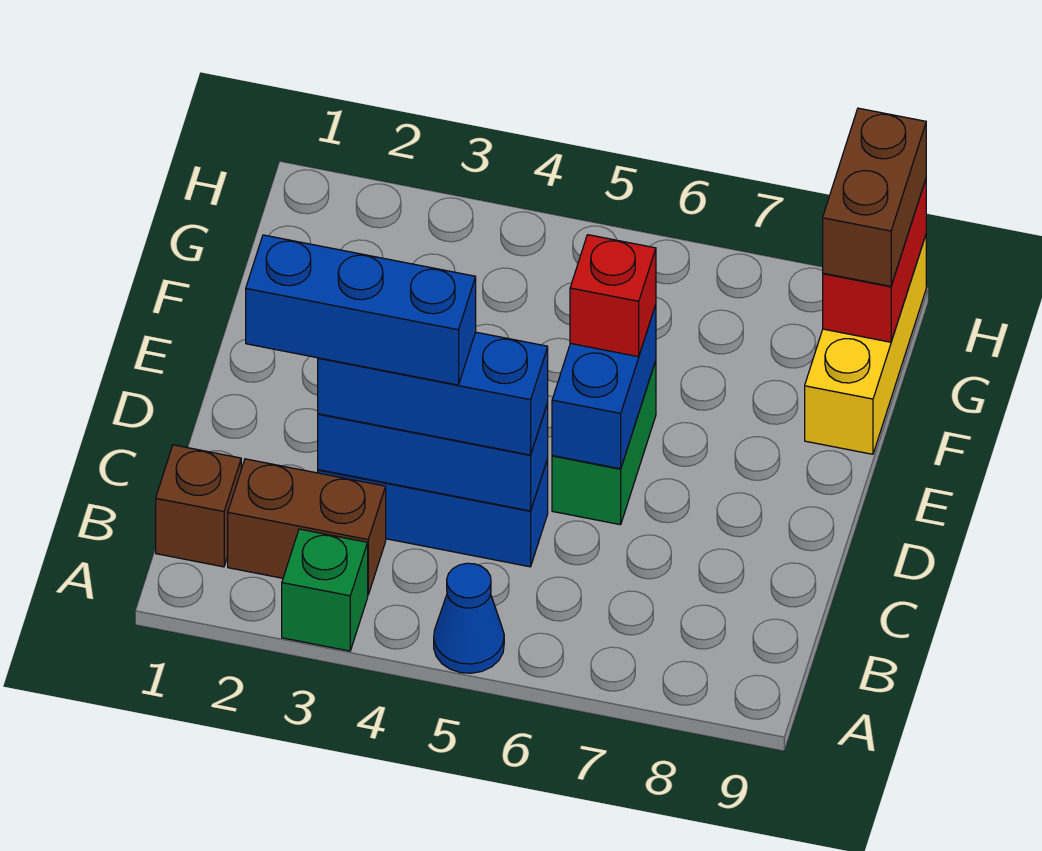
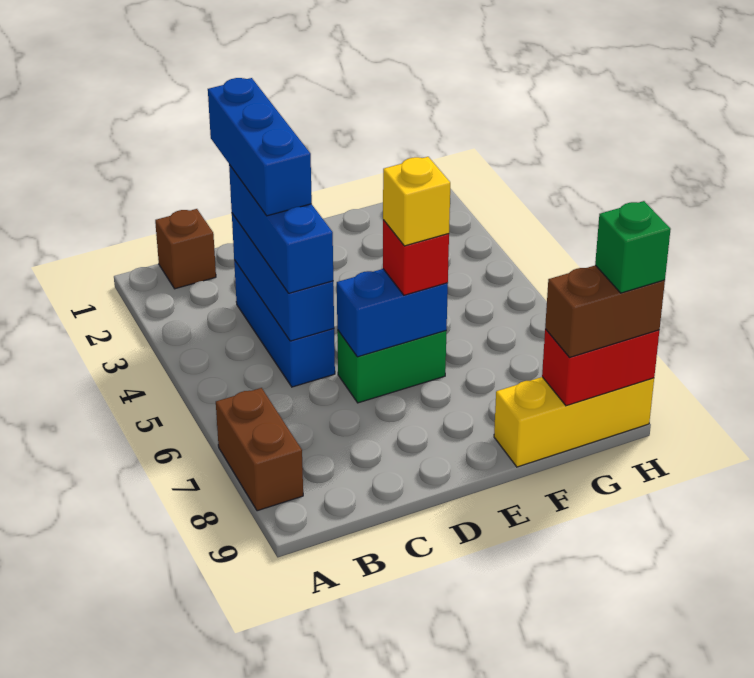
green brick A3 level 1 -> green brick H9 level 4
blue cone A5 level 1 -> none
brown brick B2:B3 level 1 -> brown brick A7:A8 level 1
none -> yellow brick E6 level 4

